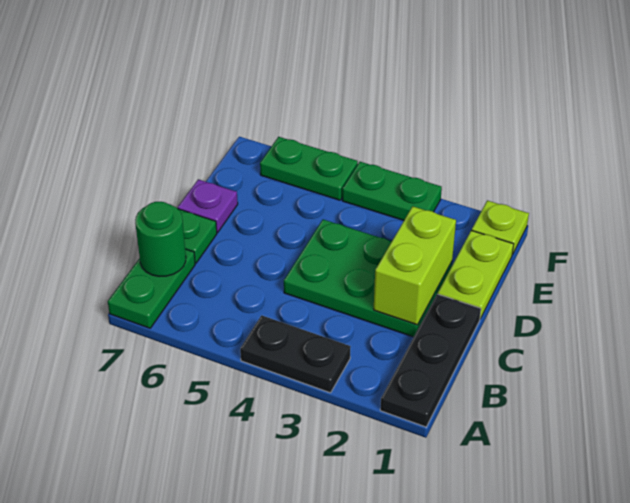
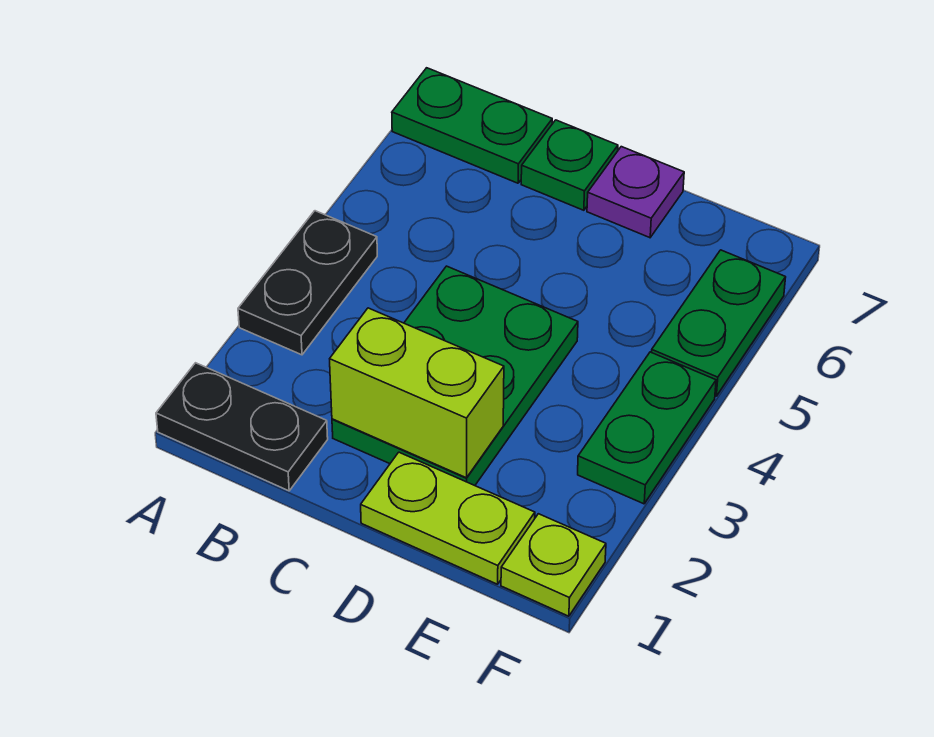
black plate A1:C1 level 1 -> black plate A1:B1 level 1
green round brick B7 level 2 -> none

